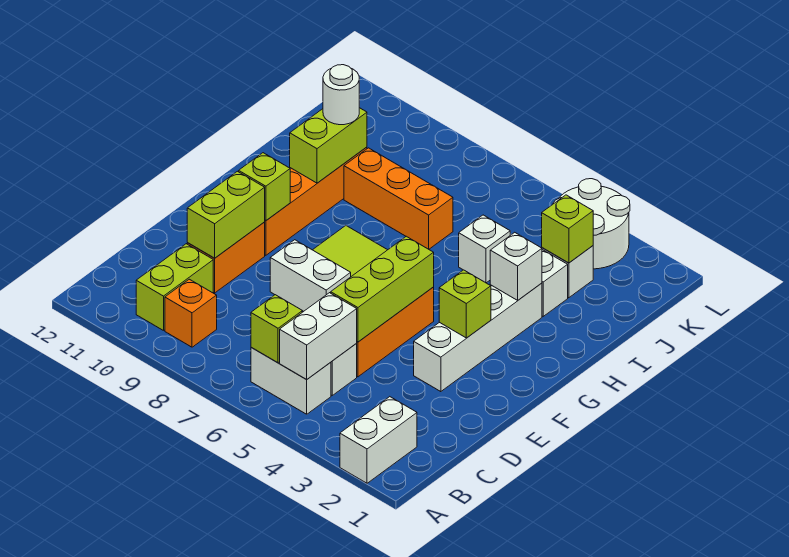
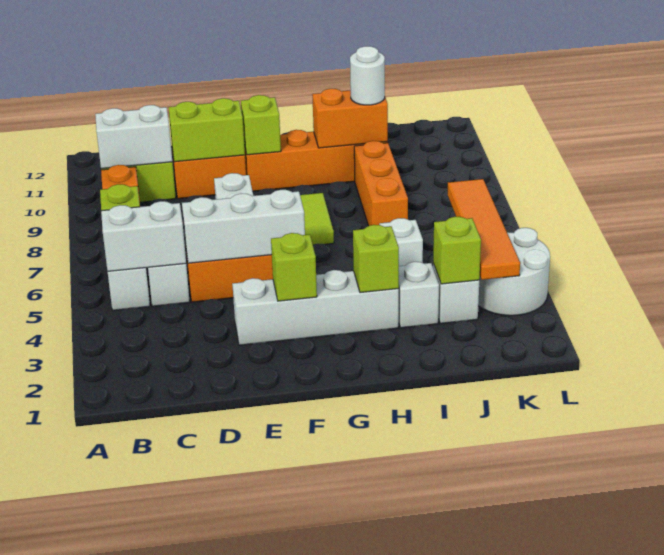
white brick A2:B2 level 1 -> white brick B10:C10 level 2
lime brick D5:F5 level 2 -> white brick D5:F5 level 2
white brick H3 level 2 -> lime brick H3 level 2
lime brick H10:I10 level 2 -> orange brick H10:I10 level 2
none -> orange tile K3:K6 level 2

